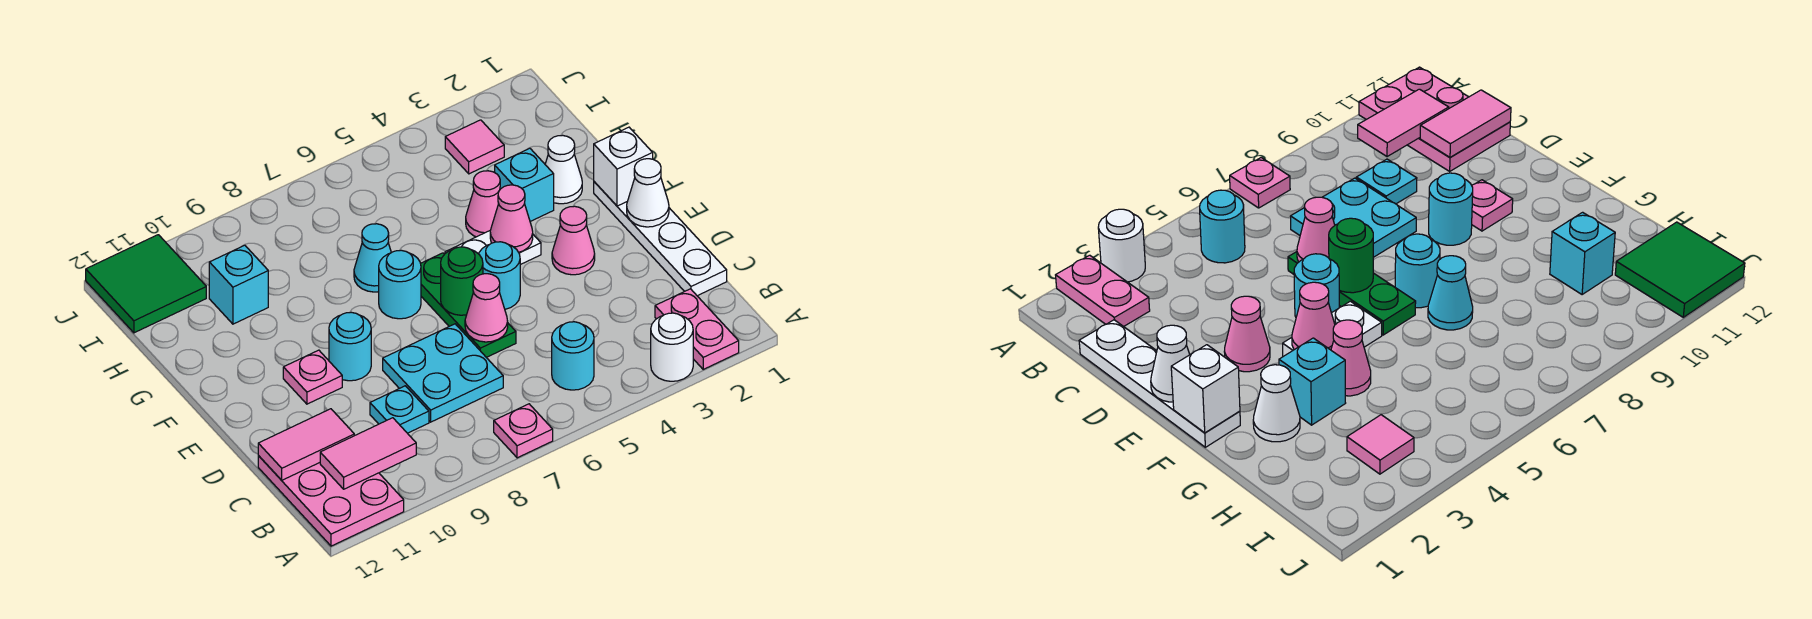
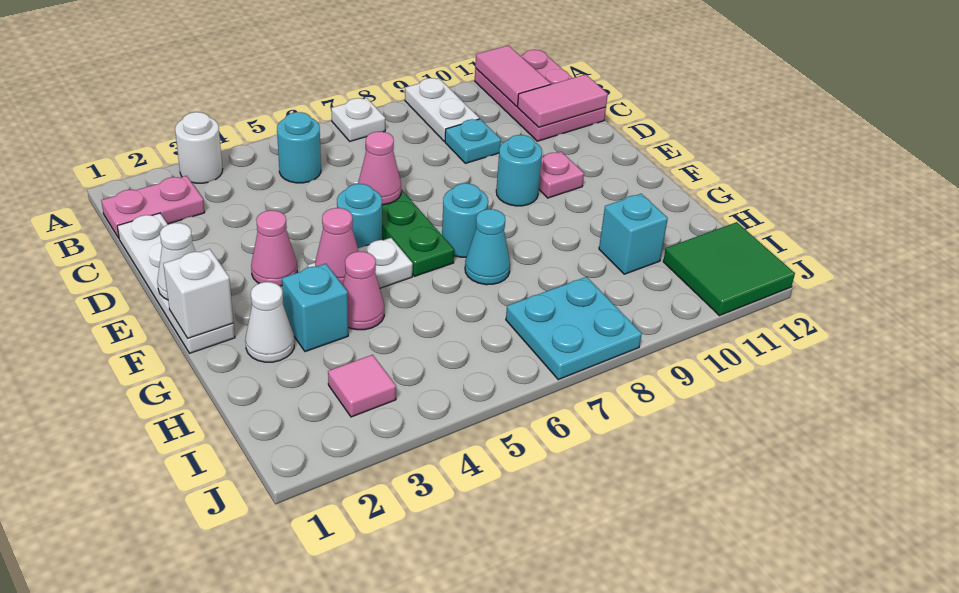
pink plate A2:B2 level 1 -> pink plate B1:B2 level 1
pink plate A7 level 1 -> white plate A7 level 1
none -> white plate A9:B9 level 1
pink tile B10:B11 level 2 -> pink tile A11:B11 level 2
cyan plate C7:D8 level 1 -> cyan plate I7:J8 level 1
green round brick E6 level 2 -> none

